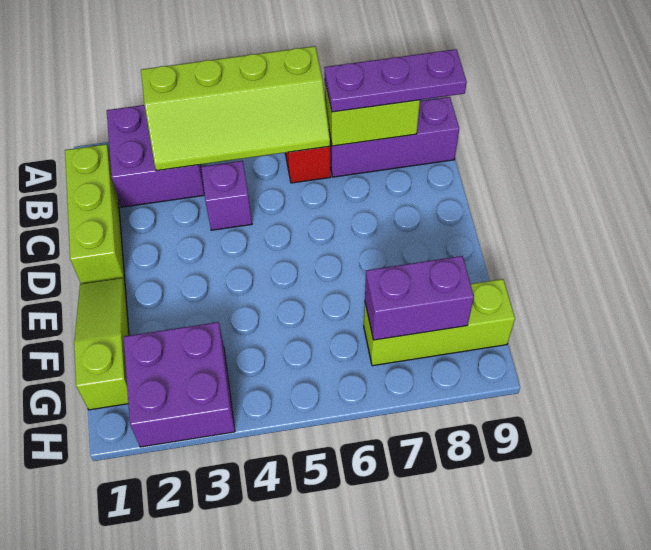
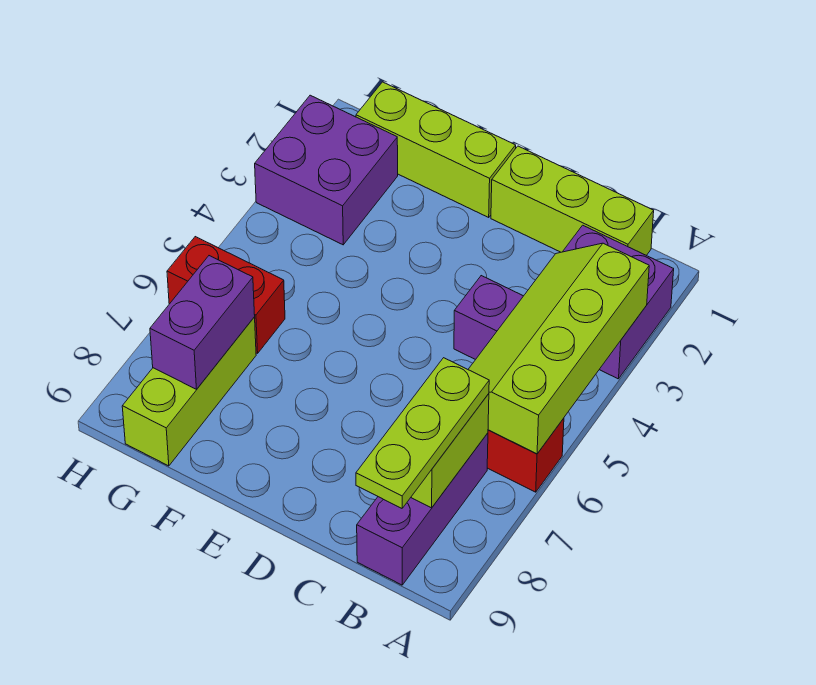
purple plate B7:B9 level 3 -> lime plate B7:B9 level 3
lime slope E1:G1 level 1 top G -> lime brick E1:G1 level 1
none -> red brick G6:H6 level 1

